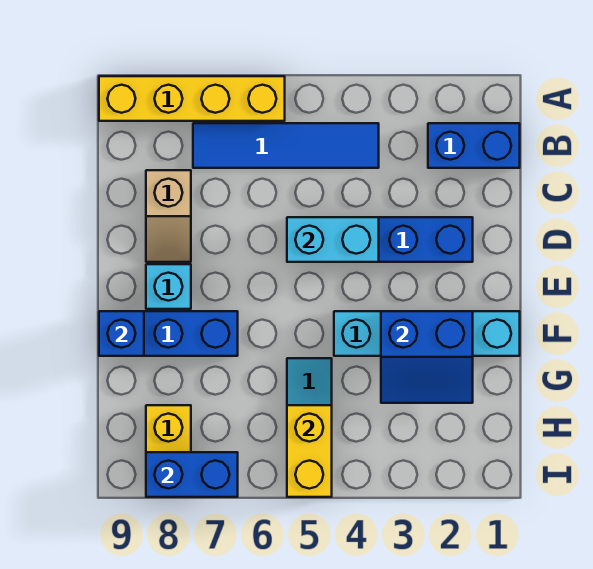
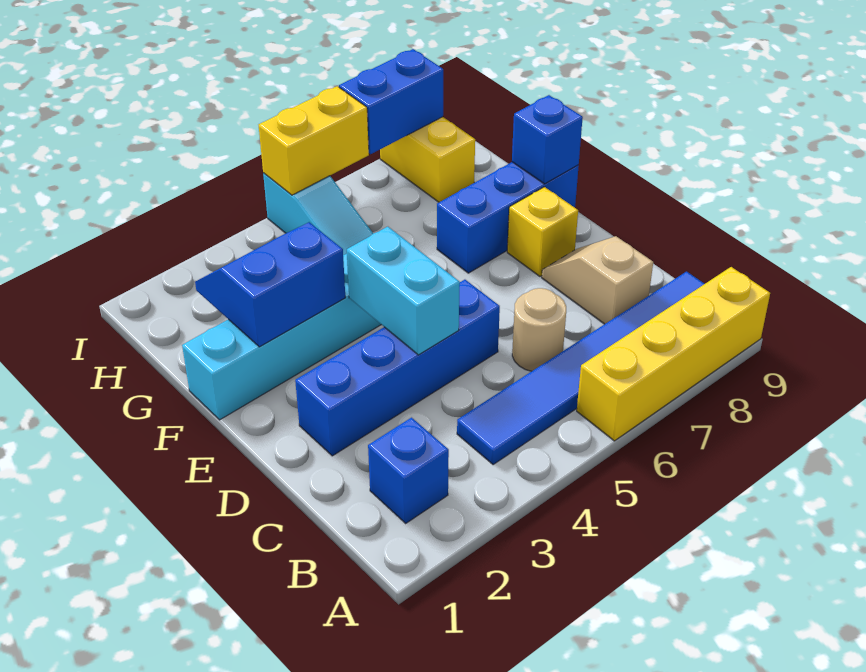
blue brick B1:B2 level 1 -> blue brick B2 level 1
blue tile B4:B7 level 1 -> blue tile B4:B9 level 1
none -> tan round brick C6 level 1
cyan brick D4:D5 level 2 -> cyan brick D4:E4 level 2
cyan brick E8 level 1 -> yellow brick E8 level 1
yellow brick H5:I5 level 2 -> yellow brick I5:I6 level 2

